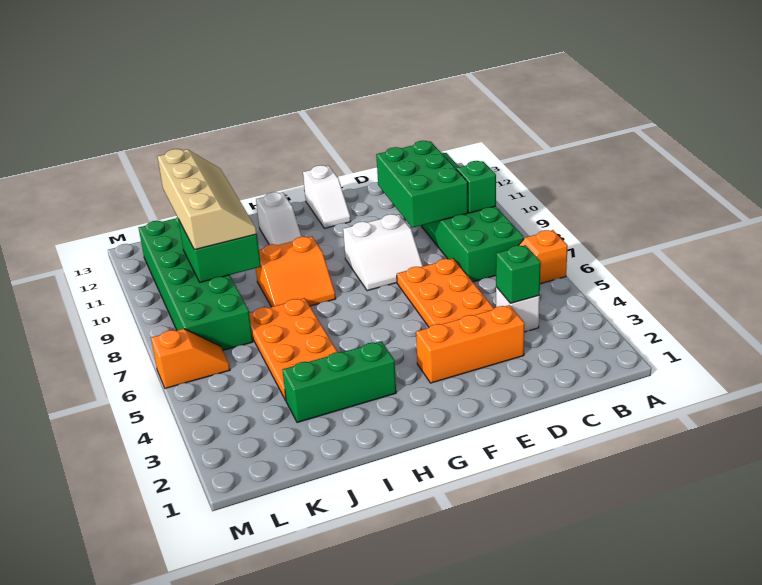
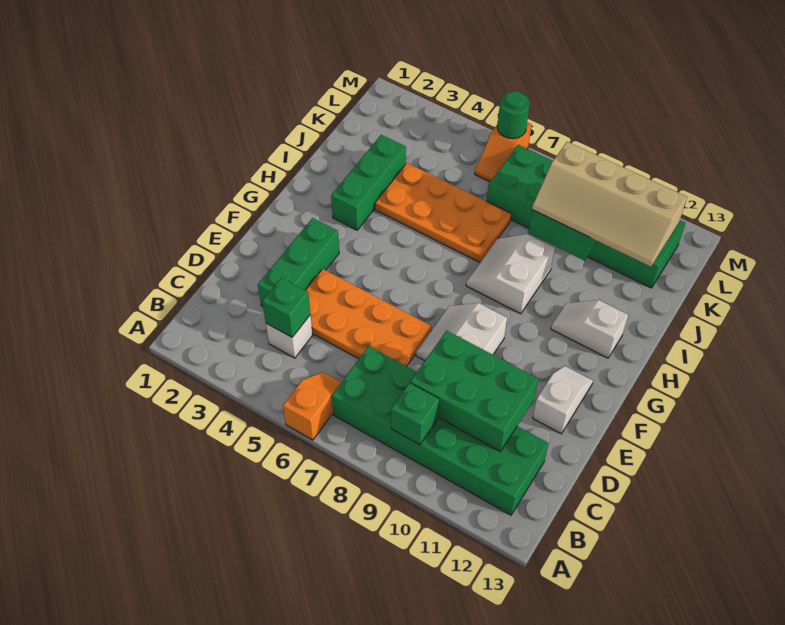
orange brick D3:F3 level 1 -> green brick D3:F3 level 1
white slope F12:F13 level 1 top 13 -> white slope E12:F12 level 1 top E
orange slope H8:I9 level 1 top 9 -> white slope H8:I9 level 1 top 9
none -> green round brick M6 level 2

